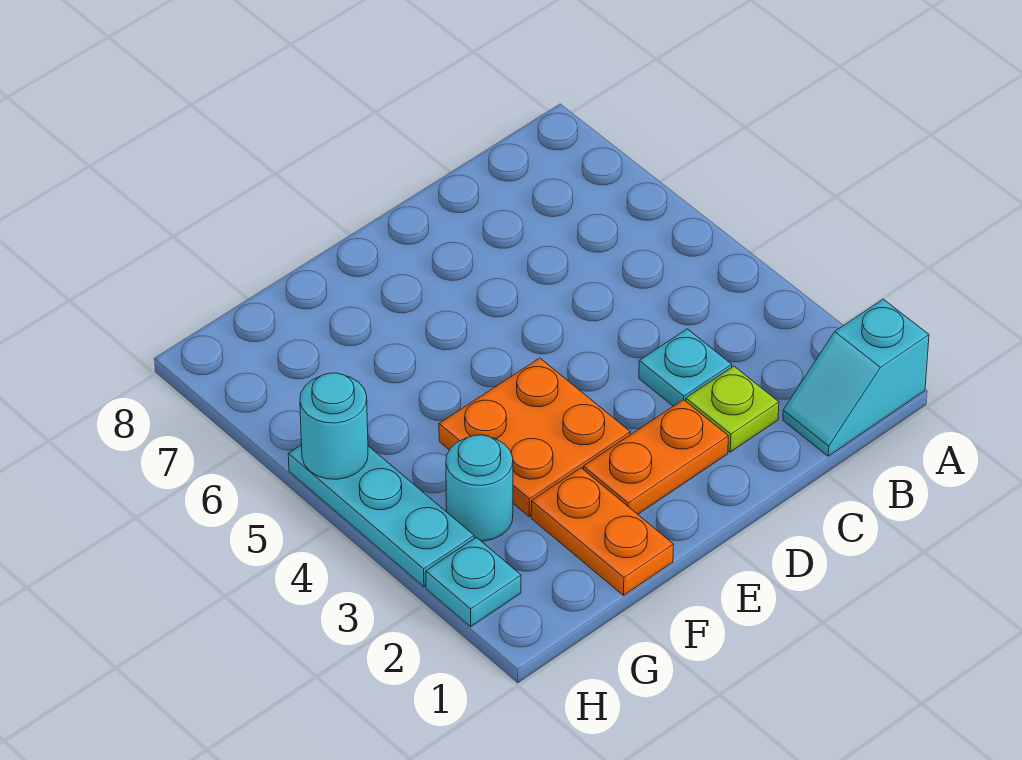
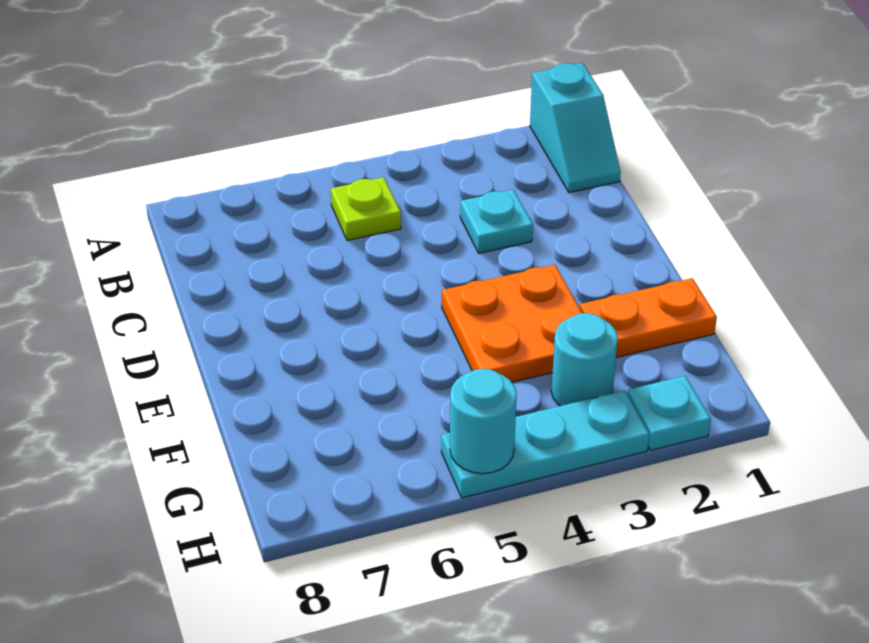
lime plate C2 level 1 -> lime plate B5 level 1
orange plate D2:E2 level 1 -> none

